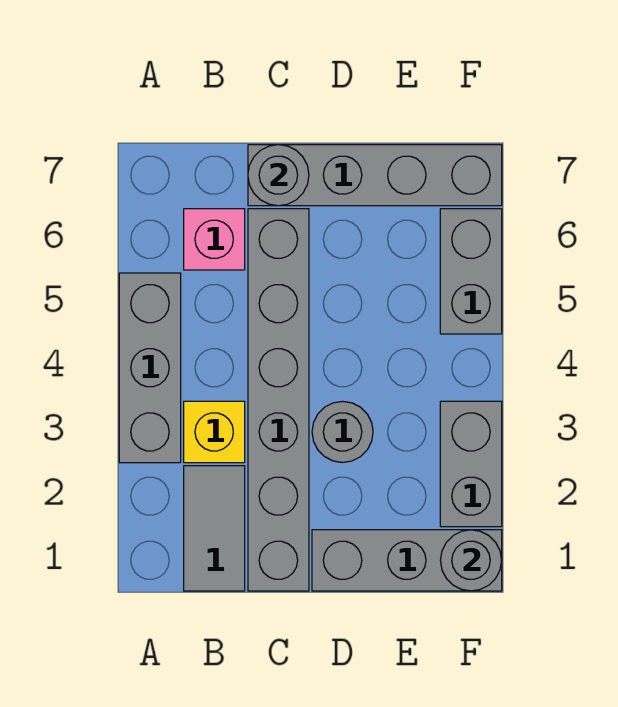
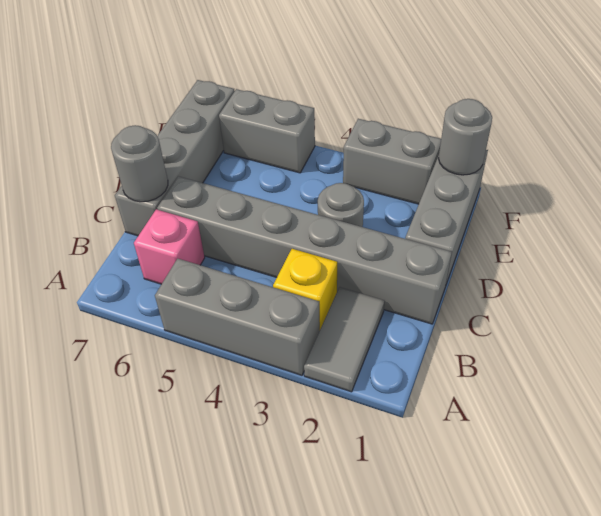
grey tile B1:B2 level 1 -> grey tile A2:B2 level 1

